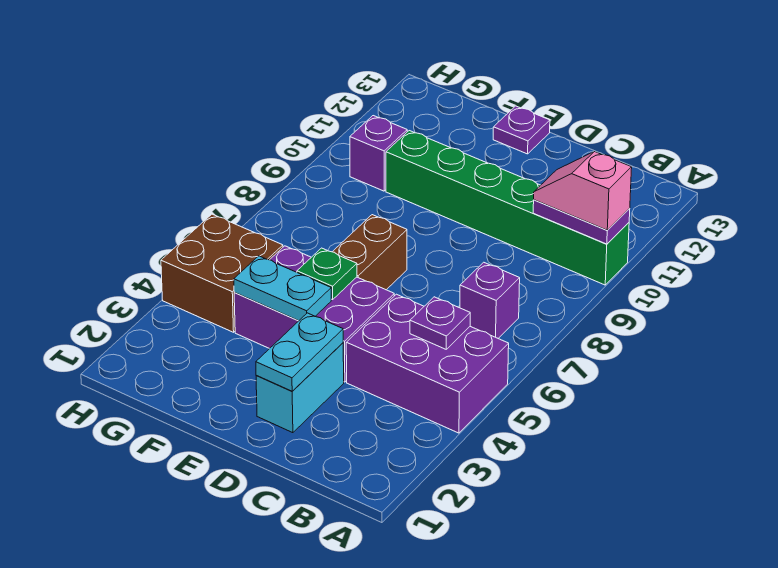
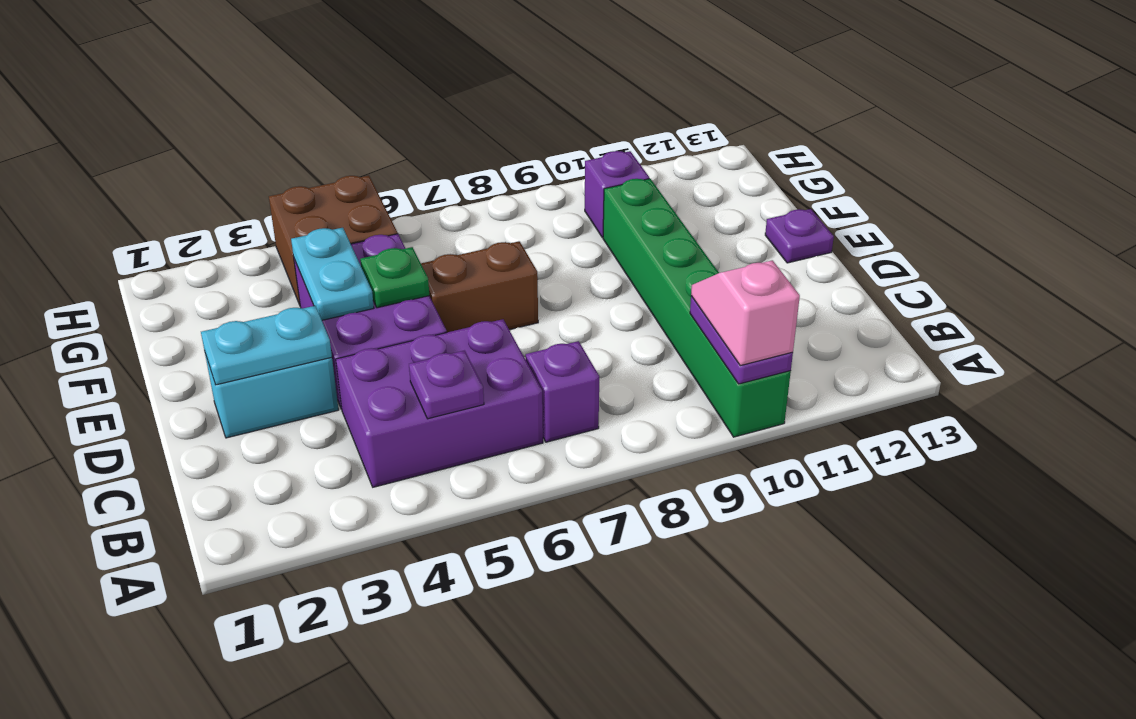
purple brick A4:C5 level 1 -> purple brick B4:C6 level 1

